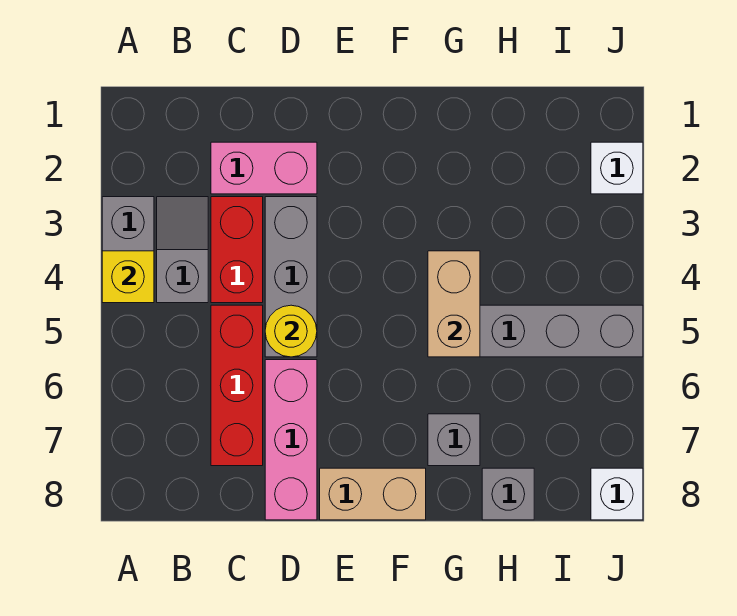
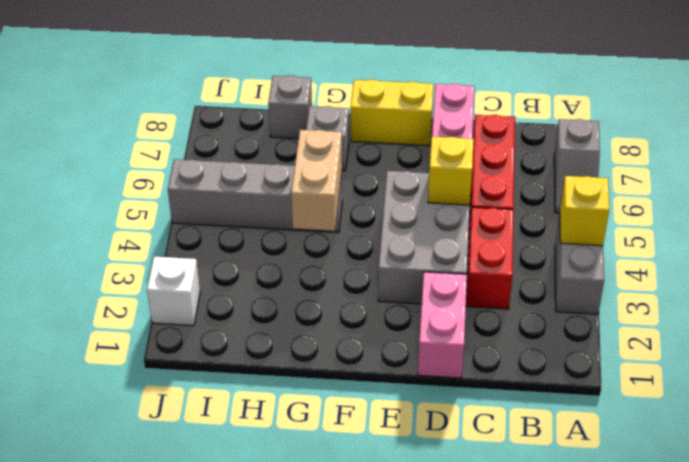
grey slope B3:B4 level 1 top 4 -> grey slope A6:A7 level 1 top 7
pink brick C2:D2 level 1 -> pink brick D1:D2 level 1
grey brick D3:D5 level 1 -> grey brick D3:E5 level 1
yellow round brick D5 level 2 -> yellow brick D5 level 2
tan brick E8:F8 level 1 -> yellow brick E8:F8 level 1
white brick J8 level 1 -> none

